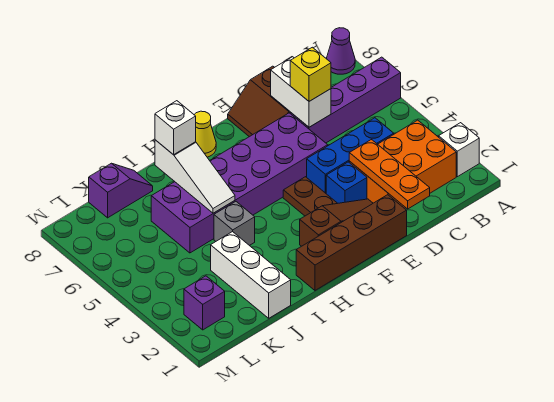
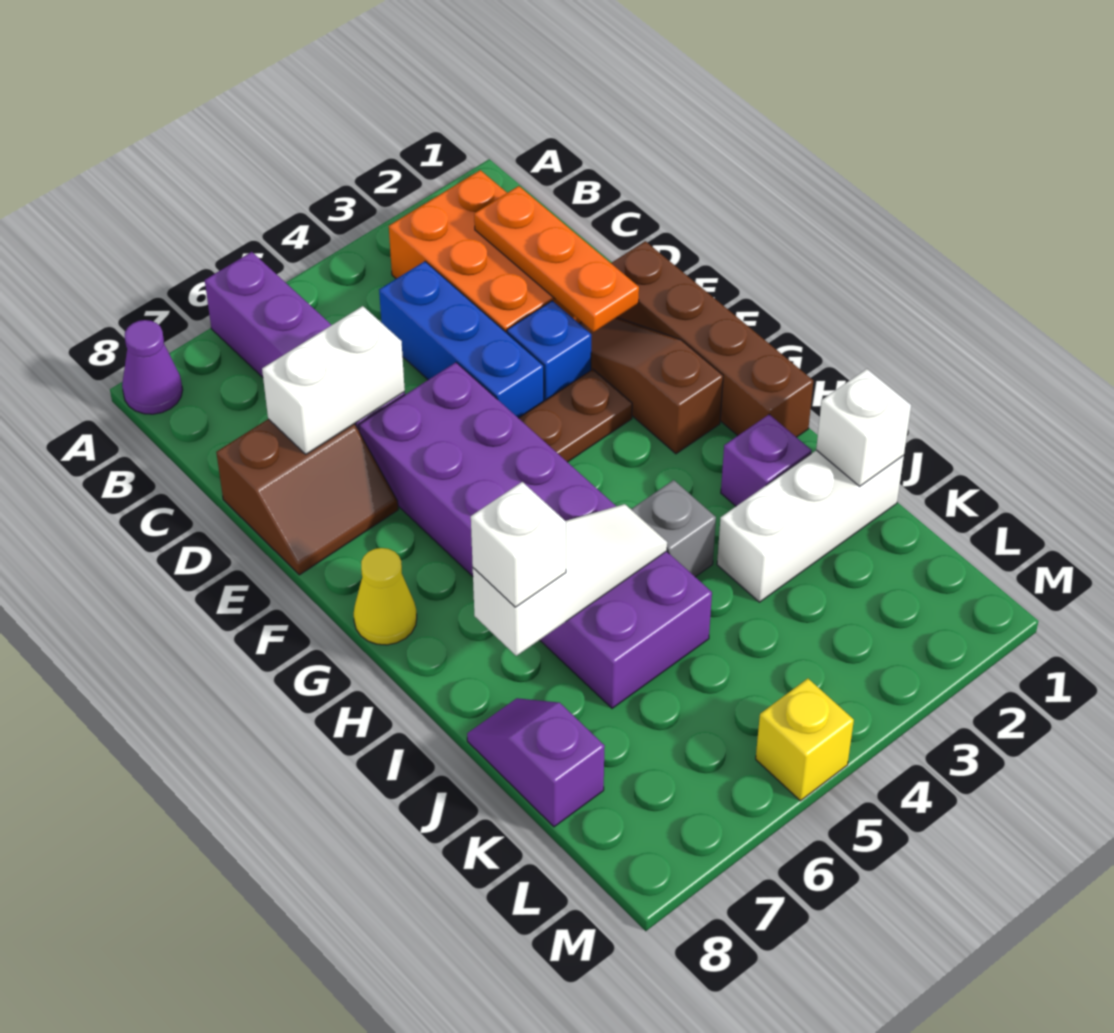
white brick A2 level 1 -> white brick J1 level 2
orange plate D1:D3 level 2 -> orange plate C2:E2 level 2
yellow brick D6 level 3 -> yellow brick M5 level 1
purple brick L2 level 1 -> purple brick I2 level 1

